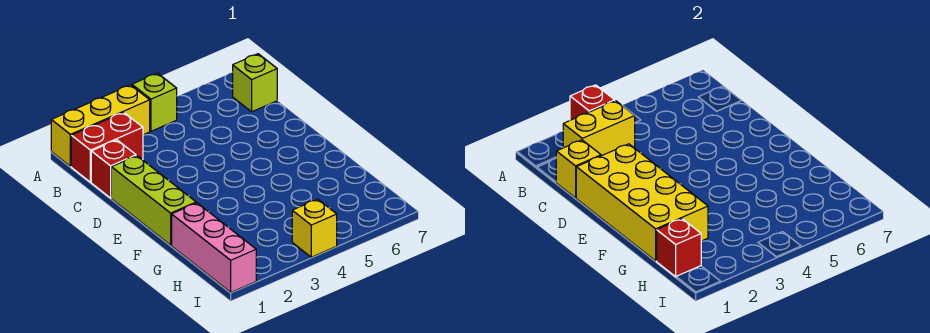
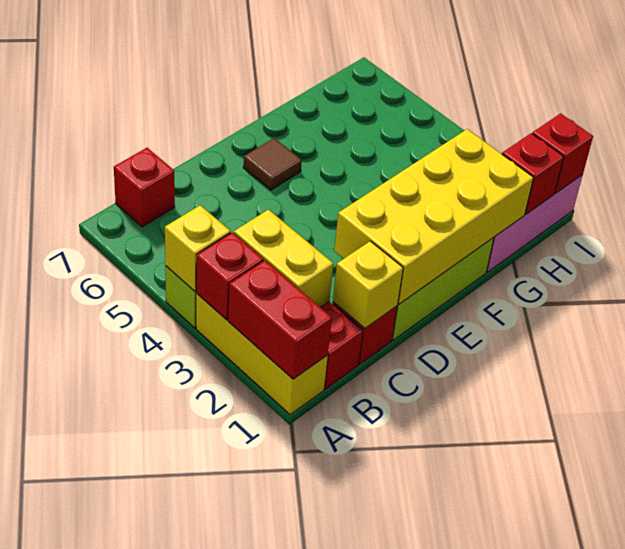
none -> red brick A1:A2 level 2
lime brick B7 level 1 -> red brick B7 level 1
none -> brown tile E6 level 1
none -> red brick I1 level 2
yellow brick I4 level 1 -> yellow brick A4 level 2

